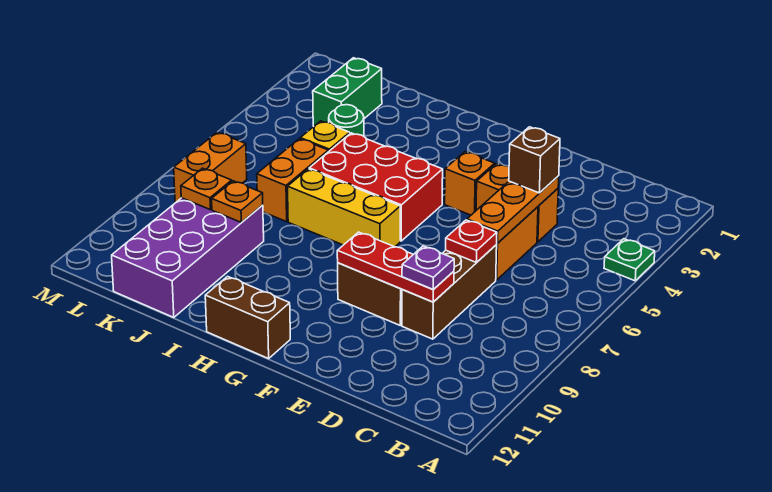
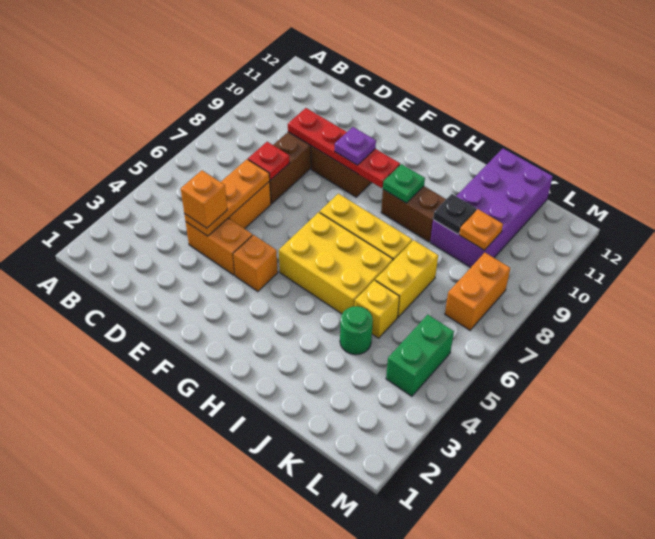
green plate A4 level 1 -> green plate H9 level 2
brown brick D4 level 3 -> orange brick D4 level 3
red plate D9:F9 level 2 -> red plate D9:G9 level 2
purple plate D9 level 3 -> purple plate F9 level 3
red brick G5:I6 level 1 -> yellow brick G5:I6 level 1
brown brick G12:H12 level 1 -> brown brick H9:I9 level 1
orange brick J6:J7 level 1 -> yellow brick J6:J7 level 1
orange plate J9 level 2 -> black plate J9 level 2
green brick K2:K3 level 1 -> green brick L4:L5 level 1

